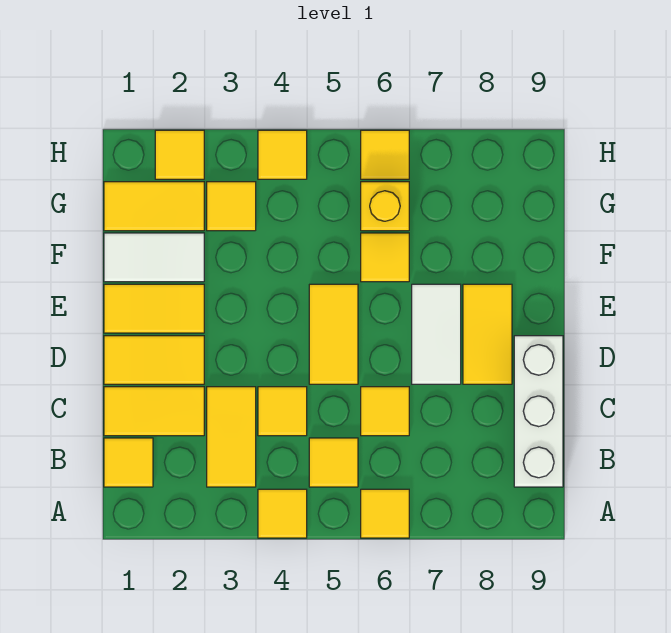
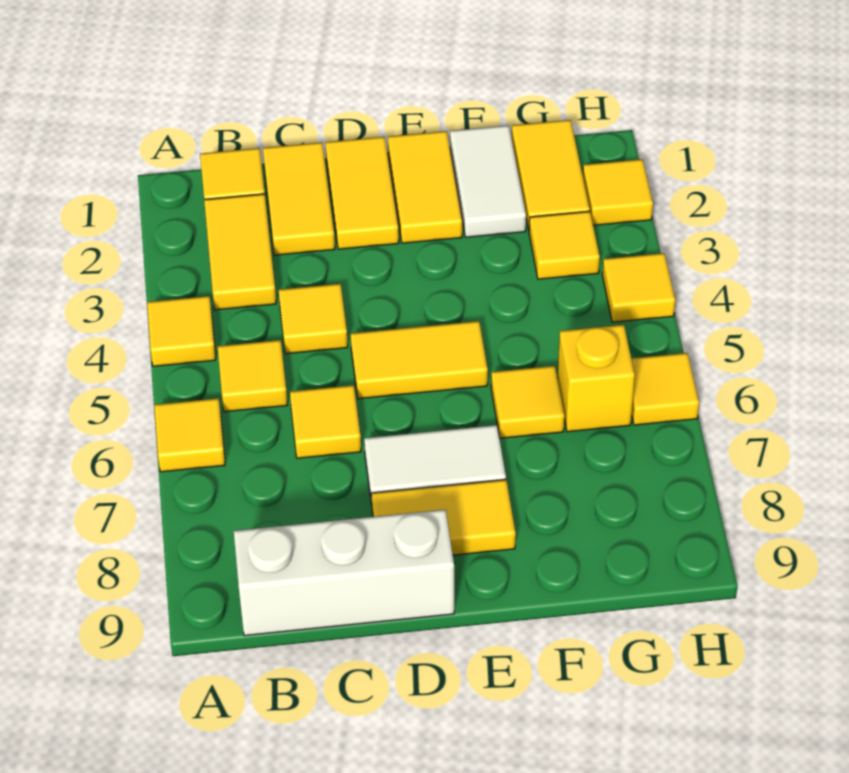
yellow tile B3:C3 level 1 -> yellow tile B2:B3 level 1

